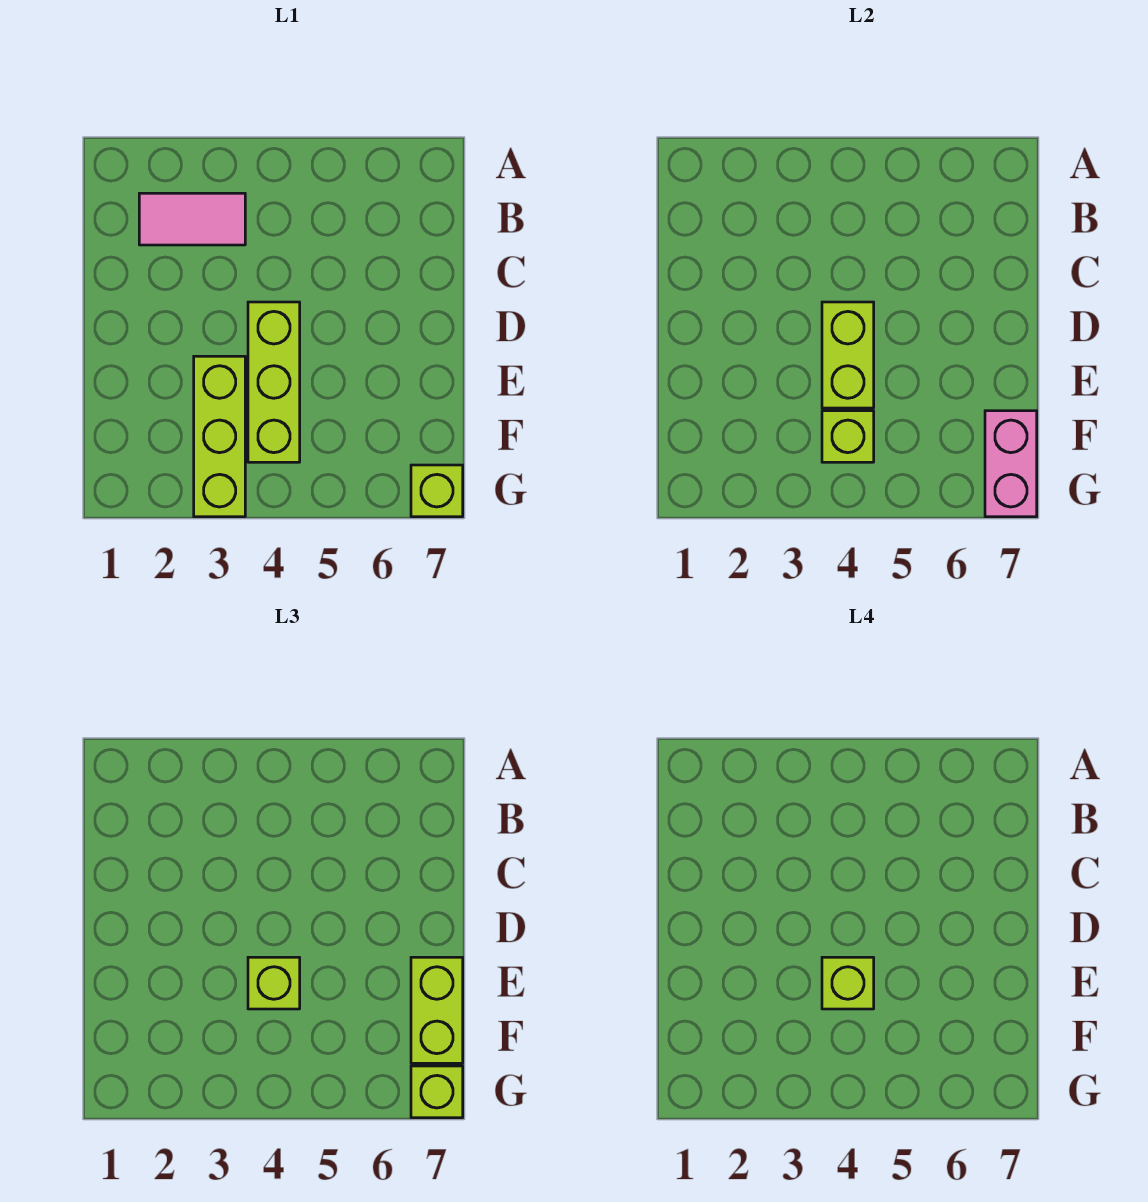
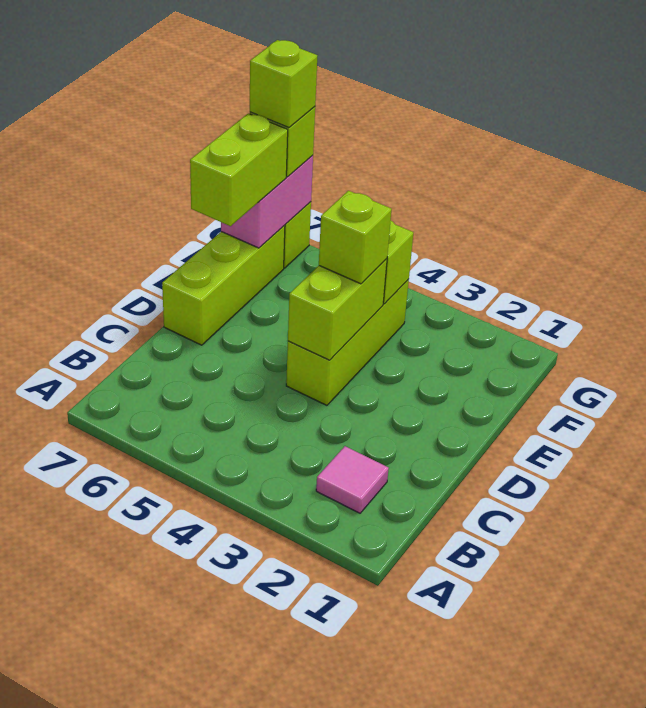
pink tile B2:B3 level 1 -> pink tile B2 level 1
lime brick E3:G3 level 1 -> lime brick D7:F7 level 1
lime brick E4 level 4 -> lime brick G7 level 4

